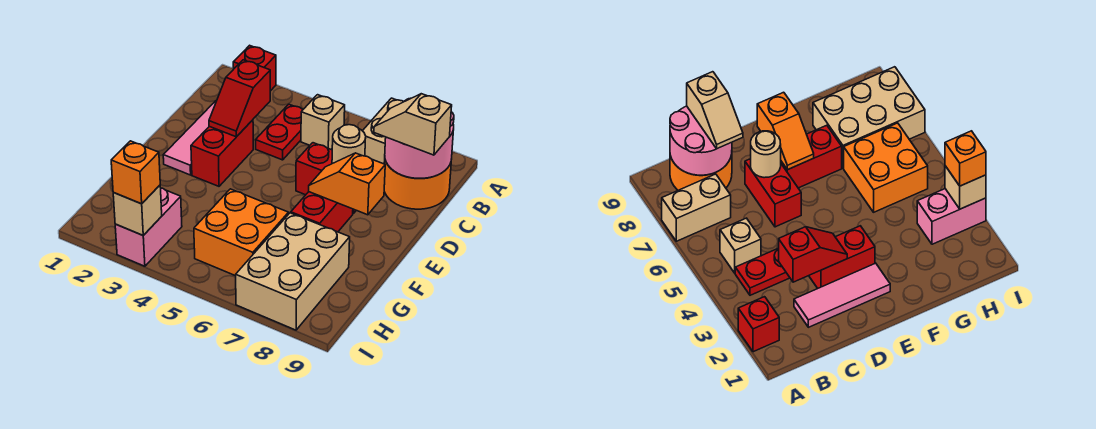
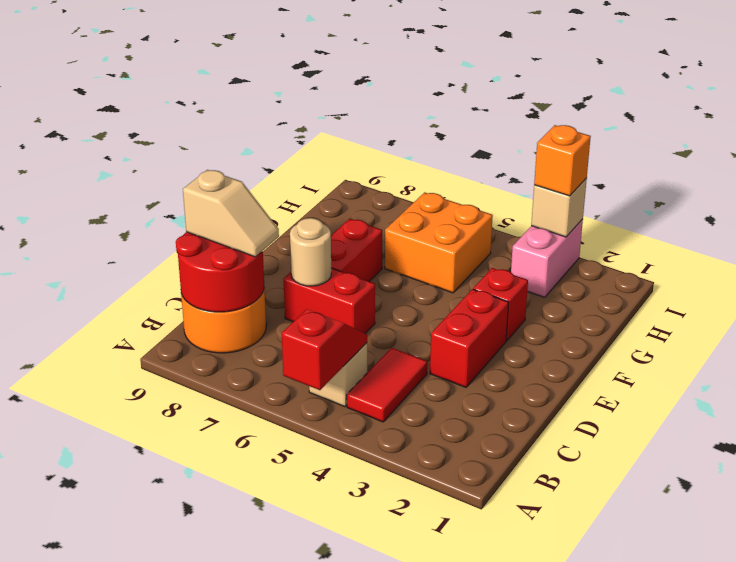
red brick A2 level 1 -> red brick F3 level 1
tan brick A7:B7 level 1 -> none
red plate B4:C4 level 1 -> red tile B4:C4 level 1
pink round brick B8:C9 level 2 -> red round brick B8:C9 level 2
pink tile C2:E2 level 1 -> none
red slope C3:D3 level 2 top C -> red slope A5:B5 level 2 top A
orange slope E7:E8 level 2 top 8 -> none
tan brick G7:I8 level 1 -> none

